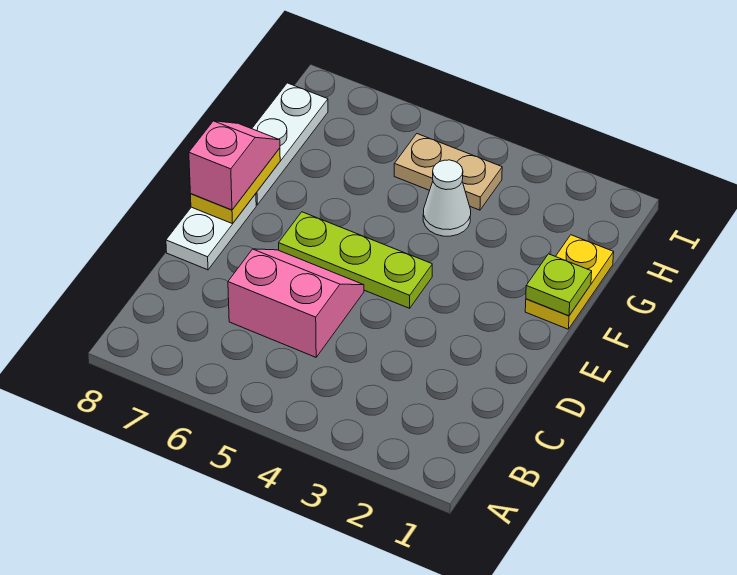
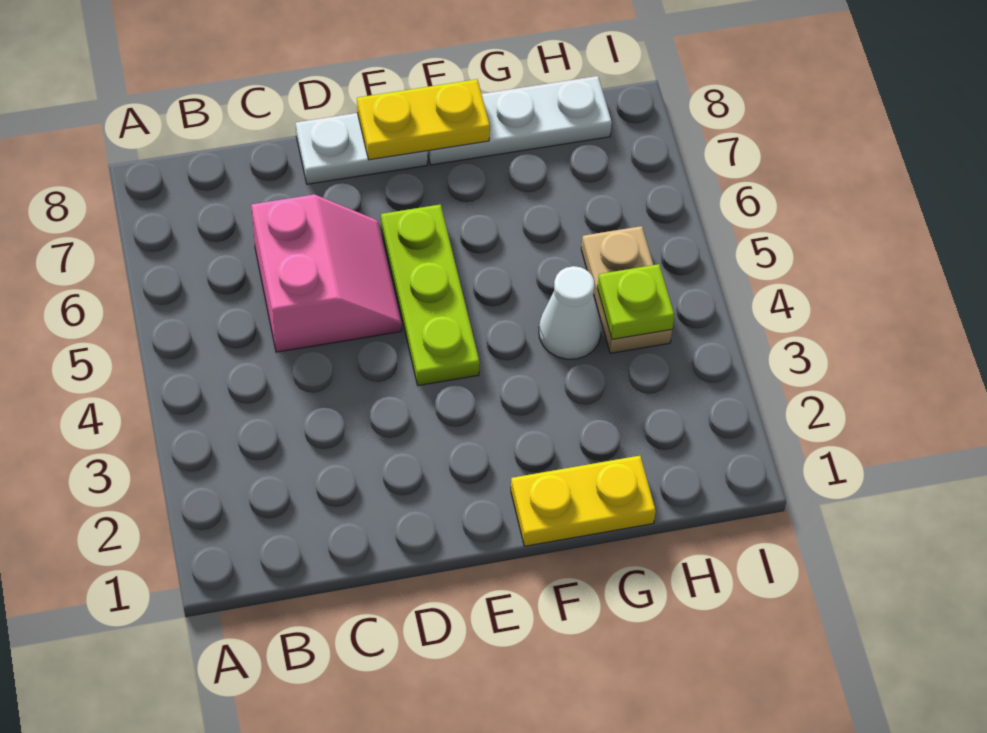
pink slope E8:F8 level 3 top E -> none
lime plate F1 level 2 -> lime plate H4 level 2

